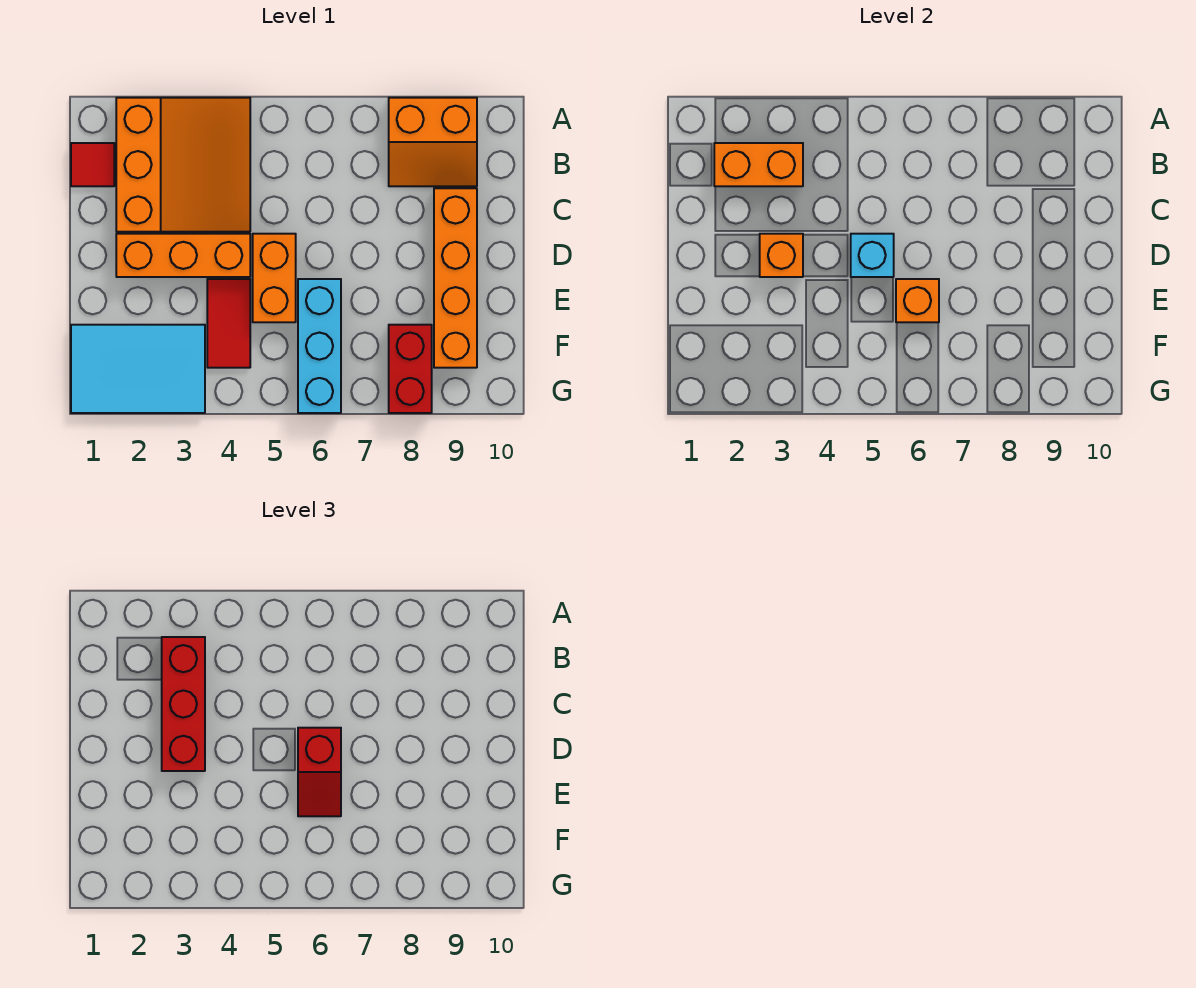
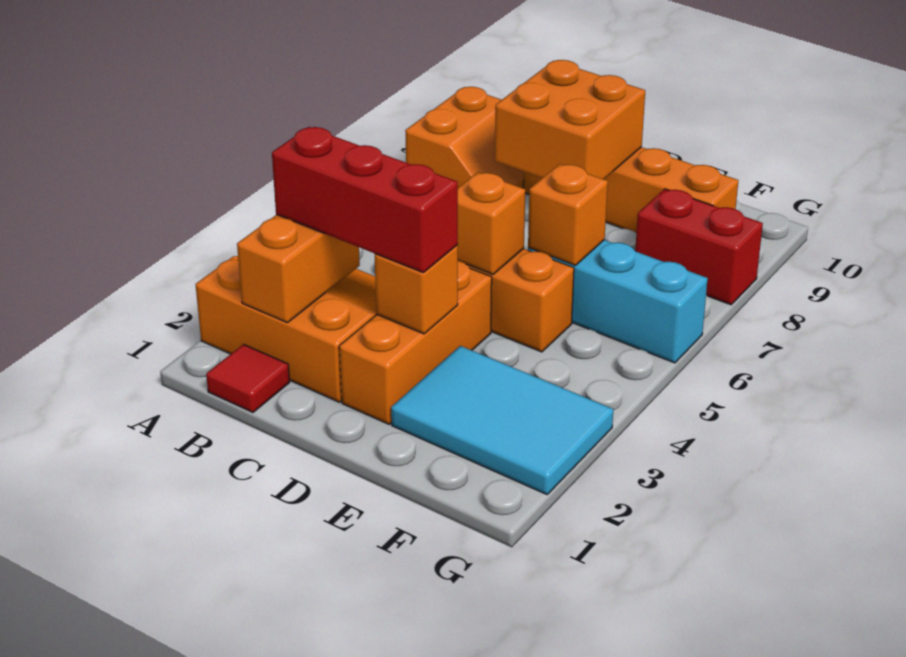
none -> orange brick C8:D9 level 2
cyan brick D5 level 2 -> orange brick D5 level 2
red slope D6:E6 level 3 top D -> none
red tile E4:F4 level 1 -> none
cyan tile F1:G3 level 1 -> cyan tile E2:G3 level 1

